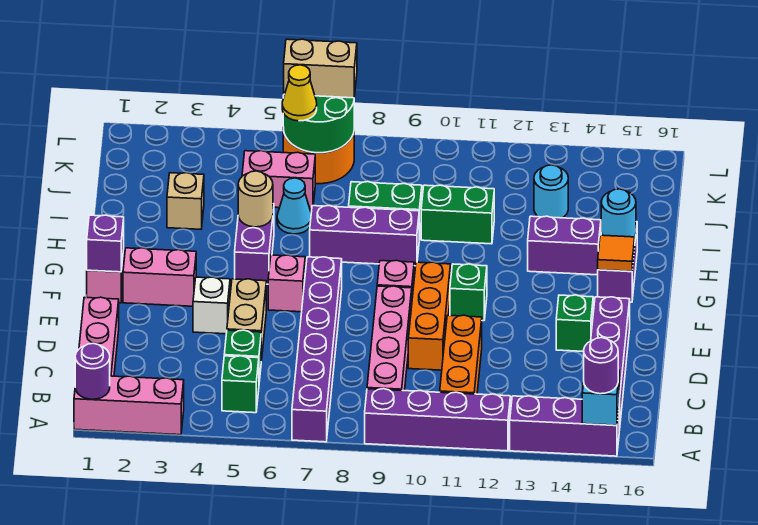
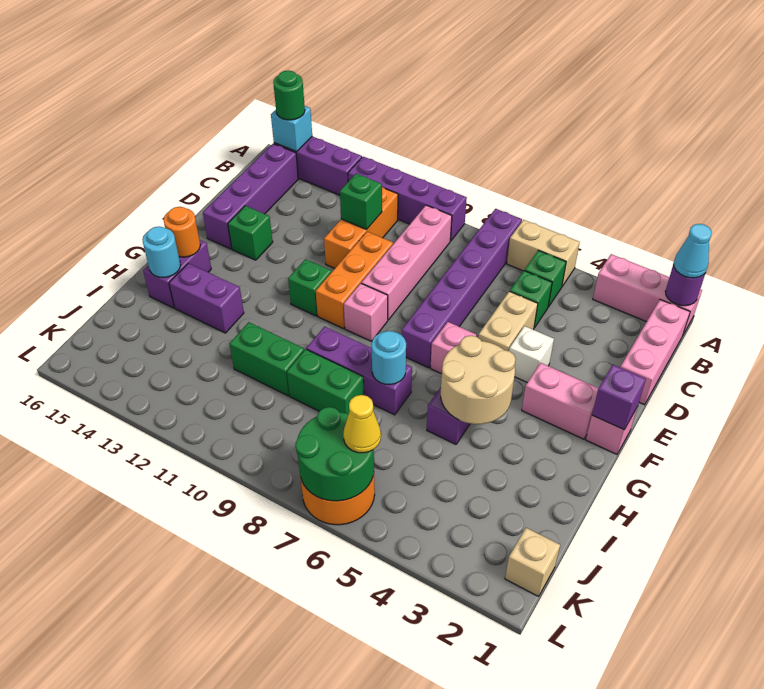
purple round brick A15 level 3 -> green round brick A15 level 3
none -> green brick C11 level 2
orange tile G15 level 2 -> orange round brick G15 level 2
tan round brick H5 level 2 -> tan round brick G4:H5 level 2
tan brick I3 level 1 -> tan brick K1 level 1
cyan cone I6 level 1 -> cyan cone A1 level 3
pink brick J5:J6 level 1 -> none
cyan round brick J13 level 1 -> cyan round brick H7 level 2
tan brick L6:L7 level 3 -> tan brick A5:A6 level 1

